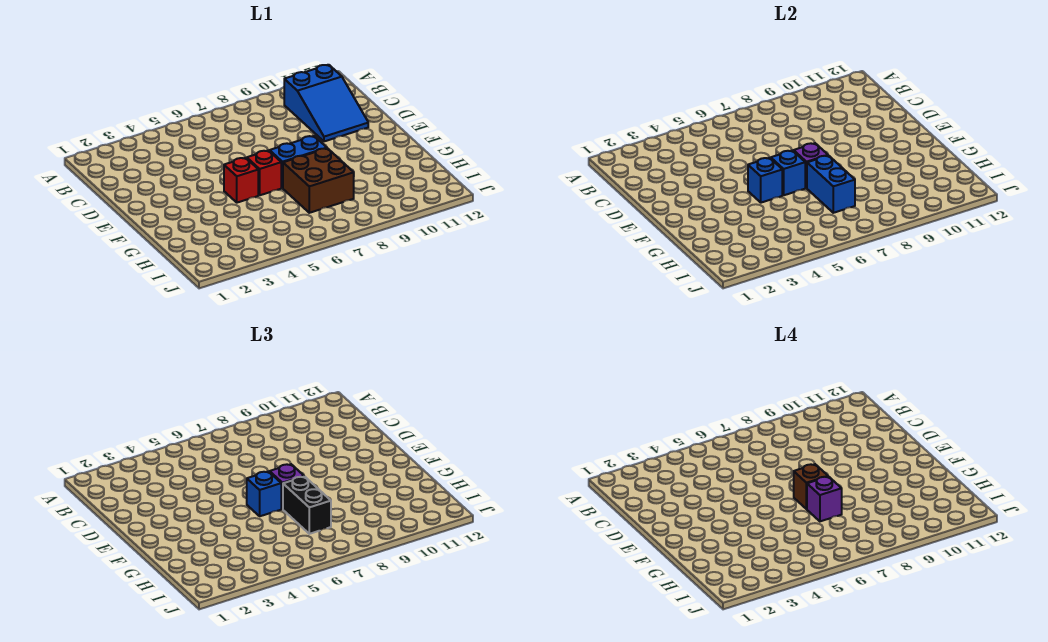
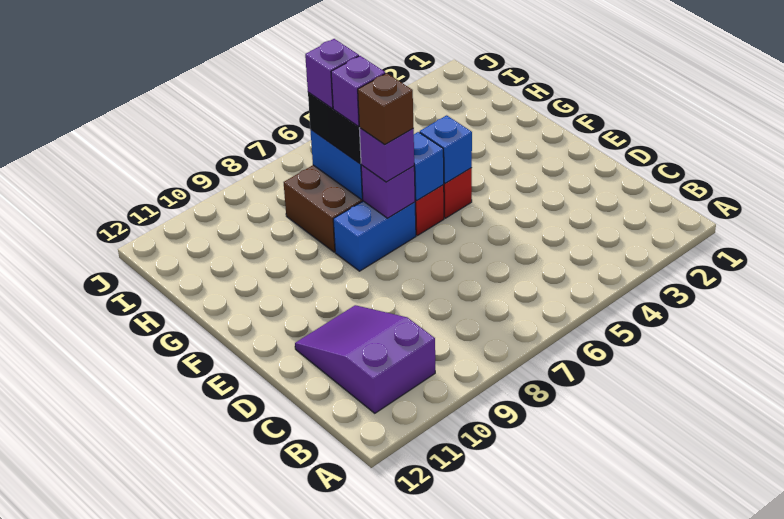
blue slope B10:D11 level 1 top B -> purple slope B10:D11 level 1 top B
blue brick F6 level 3 -> none
none -> purple brick H7 level 4

